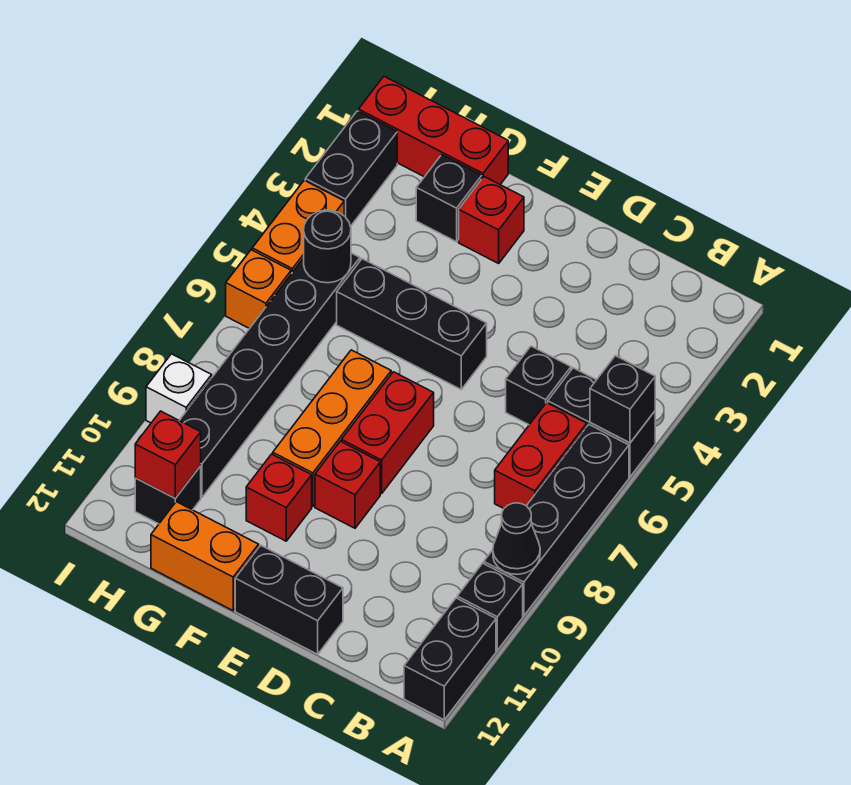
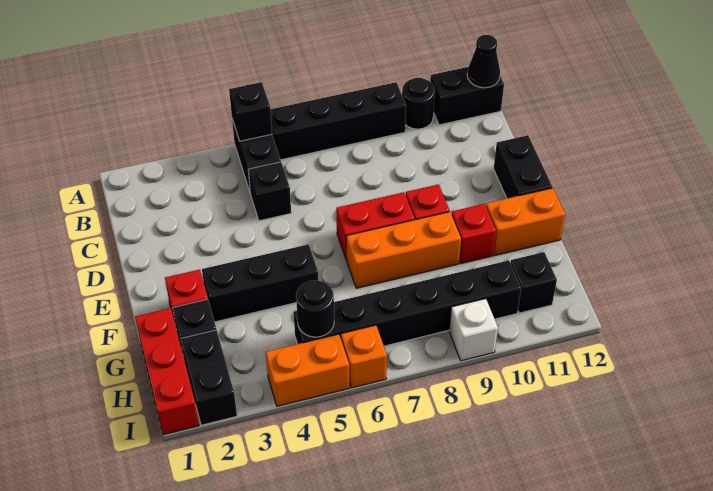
black cone A9 level 2 -> black cone A12 level 2
black brick A10 level 1 -> black round brick A10 level 1
red brick B6:B7 level 1 -> none
black brick E5:G5 level 1 -> black brick F3:F5 level 1
orange brick F12:G12 level 1 -> orange brick F11:F12 level 1
red brick H11 level 2 -> none
black brick I2:I3 level 1 -> black brick H2:I2 level 1

